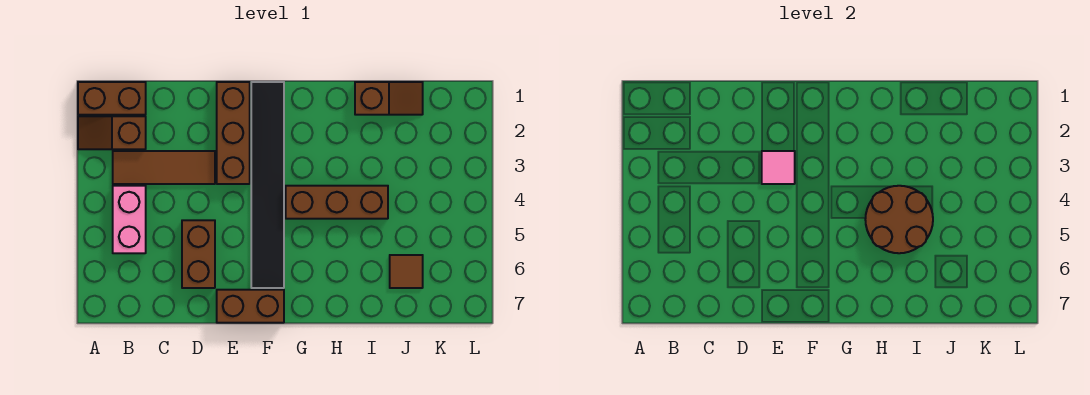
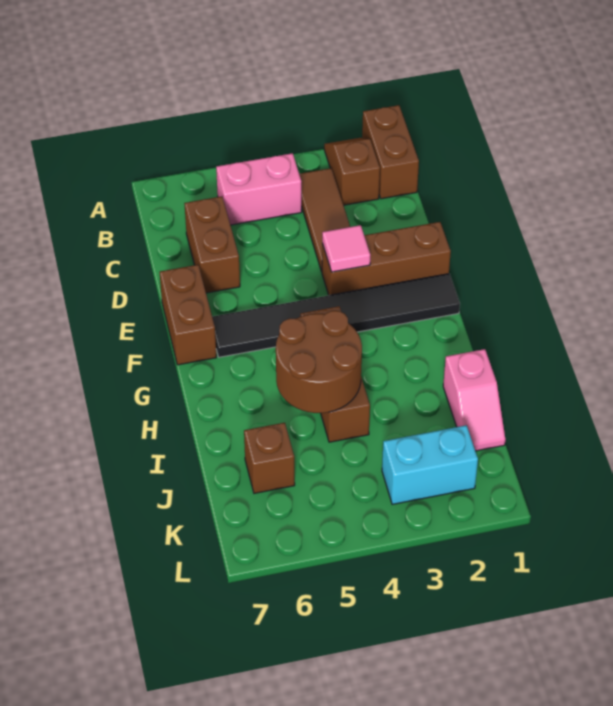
brown brick D5:D6 level 1 -> brown brick C6:D6 level 1
brown slope I1:J1 level 1 top I -> pink slope I1:J1 level 1 top I
brown tile J6 level 1 -> brown brick J6 level 1
none -> cyan brick K2:K3 level 1

